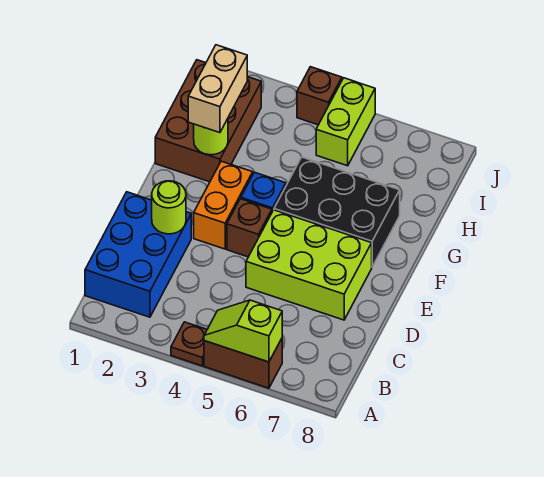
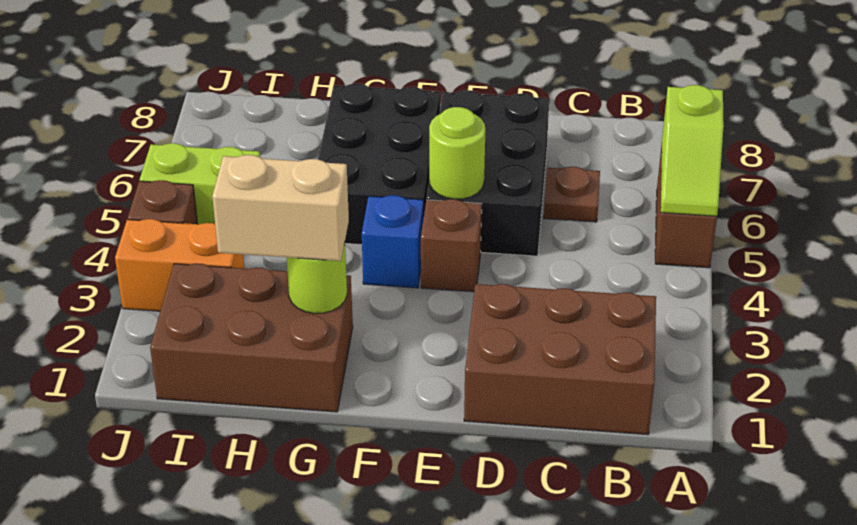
brown plate A4 level 1 -> brown plate C6 level 1
blue brick B1:D2 level 1 -> brown brick B1:D2 level 1
lime round brick D2 level 2 -> lime round brick E5 level 2
lime brick D5:E7 level 1 -> black brick D5:E7 level 1
orange brick E3:F3 level 1 -> orange brick I3:J3 level 1

